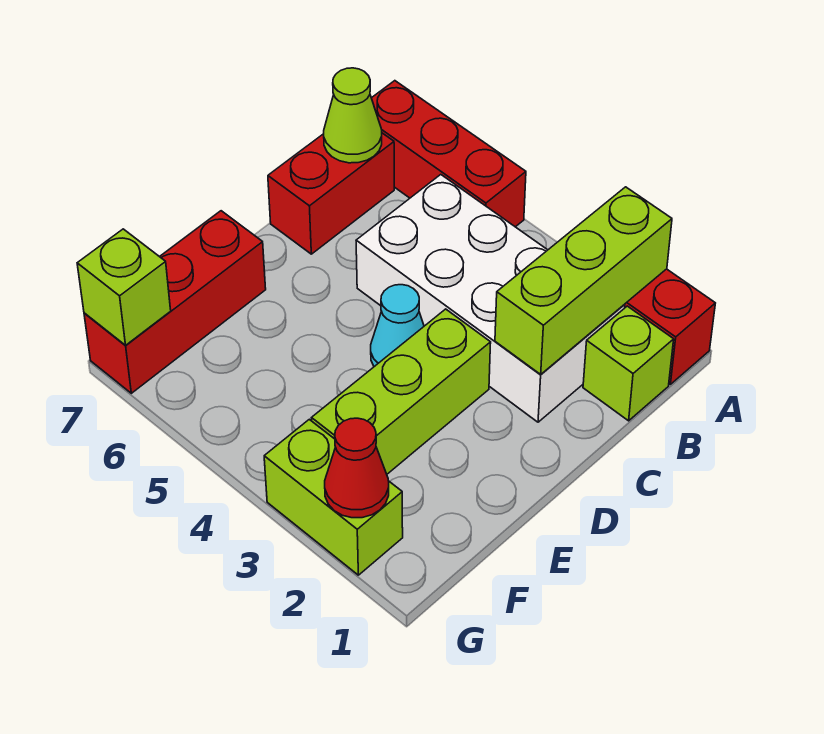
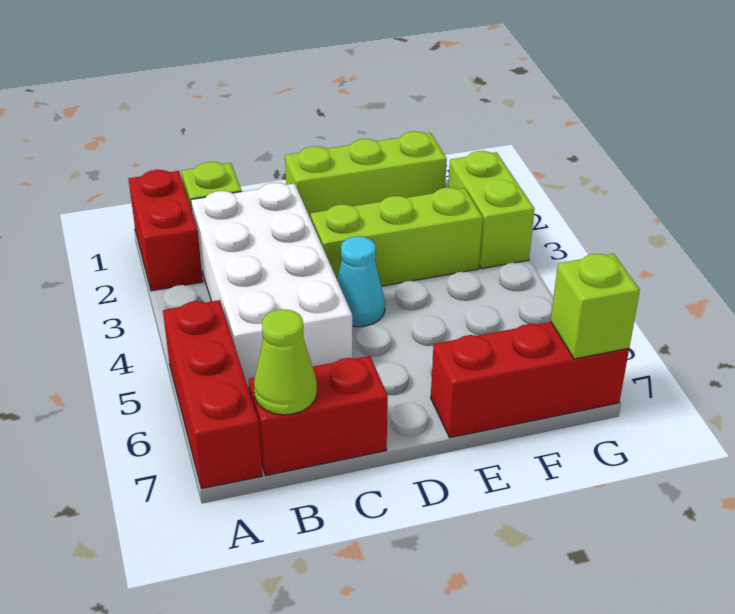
lime brick A2:C2 level 2 -> lime brick D1:F1 level 1
red cone G2 level 2 -> none

